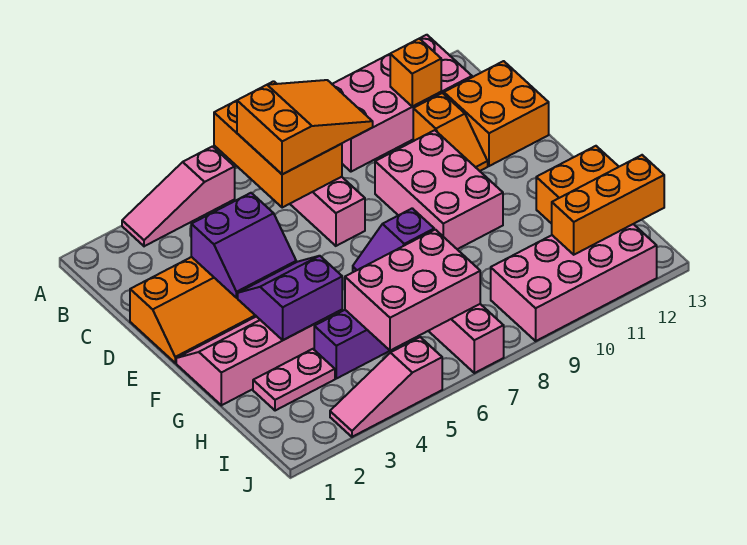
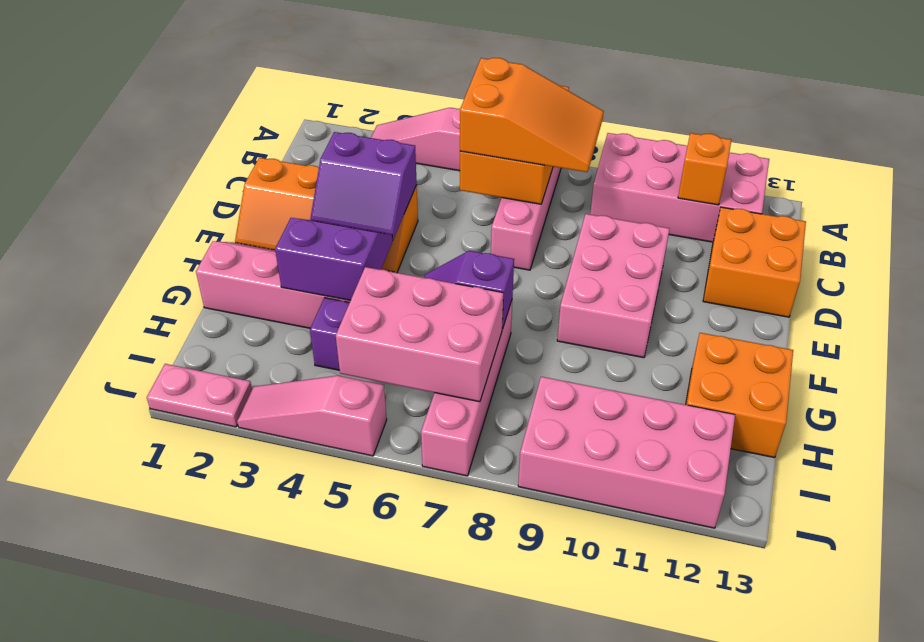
orange slope C11:D11 level 1 top C -> none
pink plate H2:H3 level 1 -> pink plate J1:J2 level 1
orange brick I11:I13 level 2 -> none

